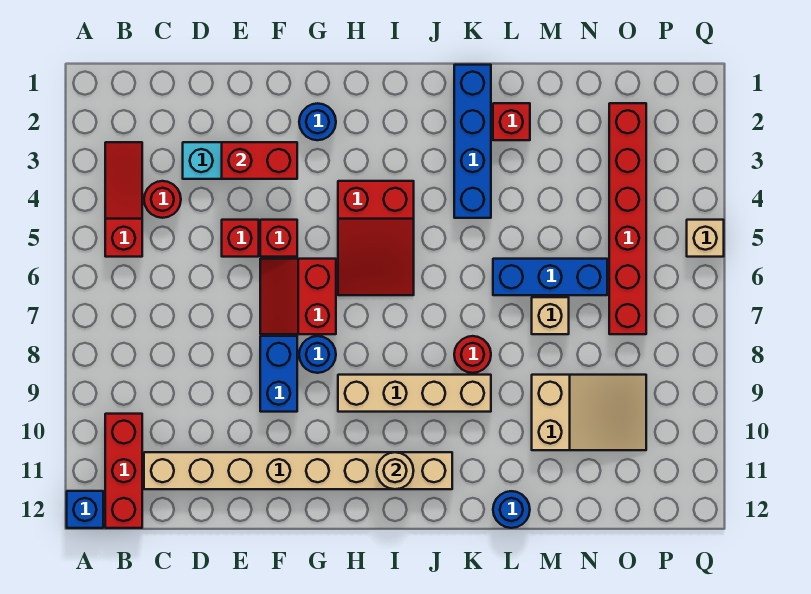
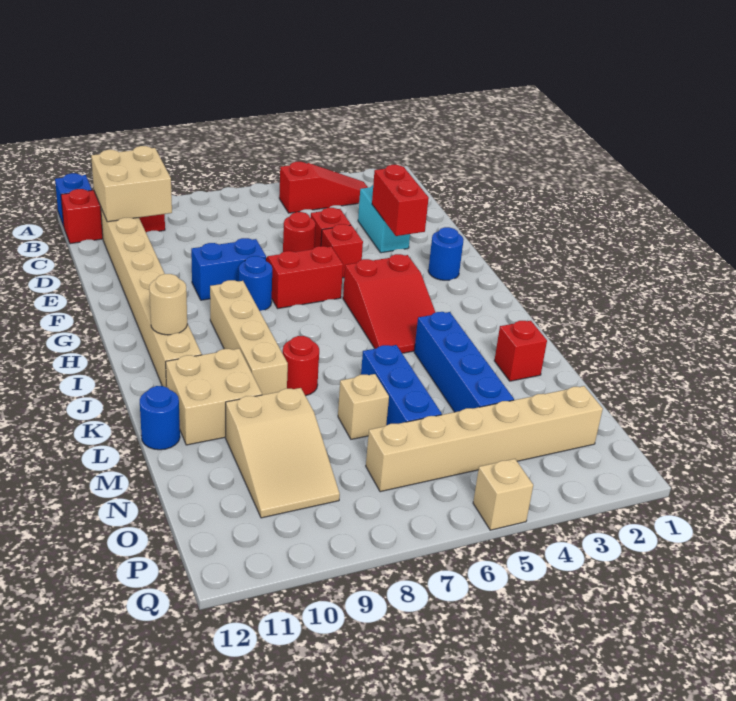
none -> tan brick B10:C11 level 2
red round brick C4 level 1 -> red round brick E6 level 1
red slope H4:I6 level 1 top 4 -> red slope H4:J5 level 1 top H
blue brick K1:K4 level 1 -> blue brick K4:N4 level 1
none -> tan brick K10:L11 level 1
red brick O2:O7 level 1 -> tan brick O2:O7 level 1

